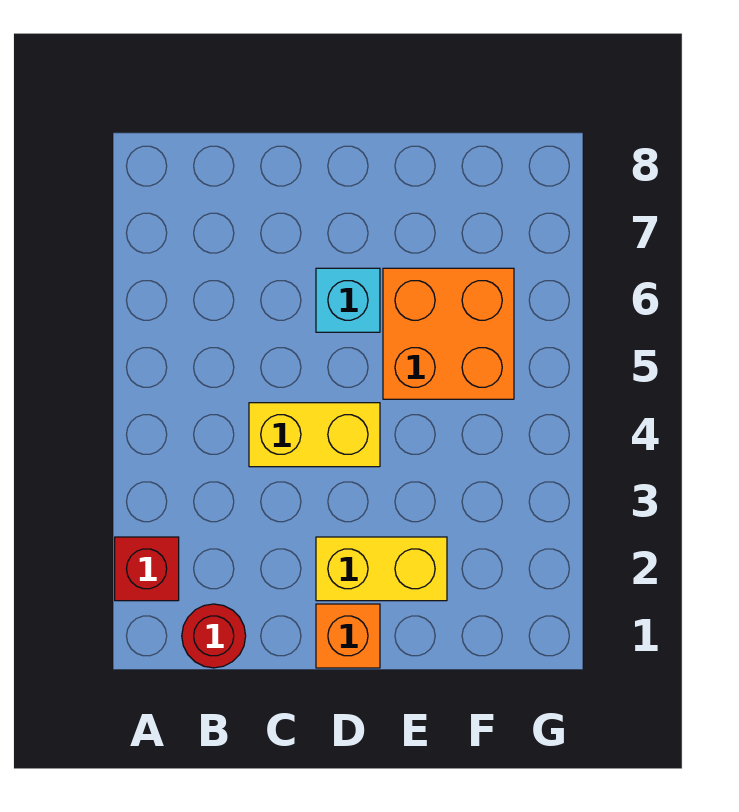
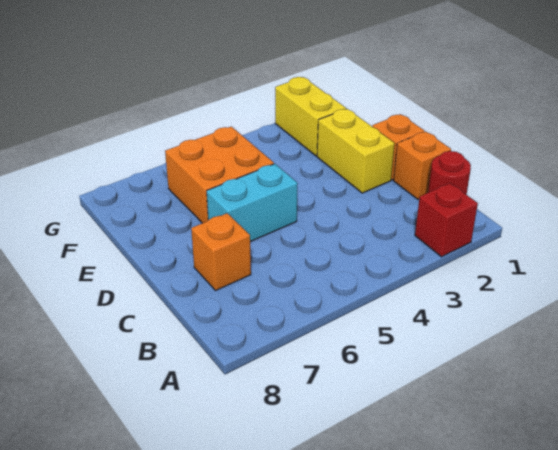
none -> orange brick C1 level 1
yellow brick C4:D4 level 1 -> yellow brick F2:G2 level 1
none -> orange brick C7 level 1
cyan brick D6 level 1 -> cyan brick D5:D6 level 1

